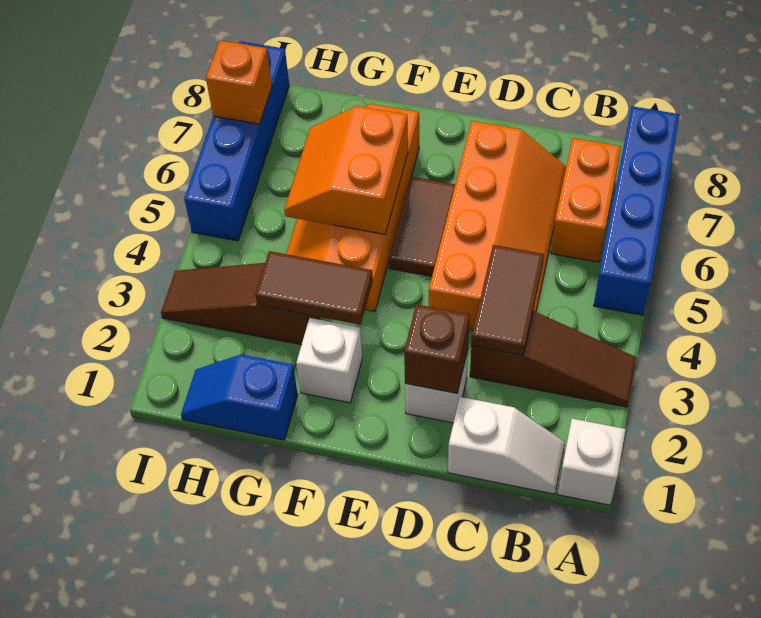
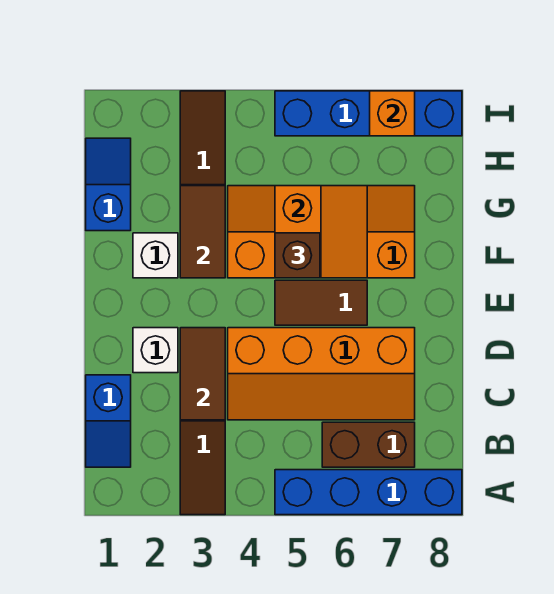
white brick A1 level 1 -> none
white slope B1:C1 level 1 top C -> blue slope B1:C1 level 1 top C
orange brick B6:B7 level 1 -> brown brick B6:B7 level 1
brown tile C3:C4 level 2 -> brown tile C3:D3 level 2
brown brick D2 level 2 -> brown brick F5 level 3
orange slope F5:G6 level 2 top F -> orange slope F5:G6 level 2 top 5

